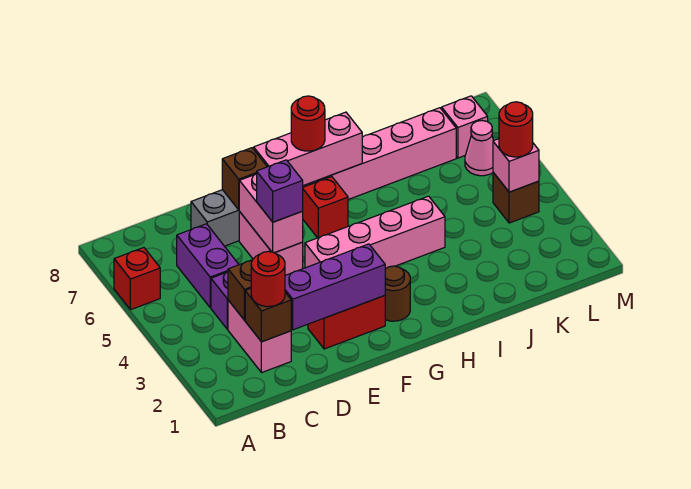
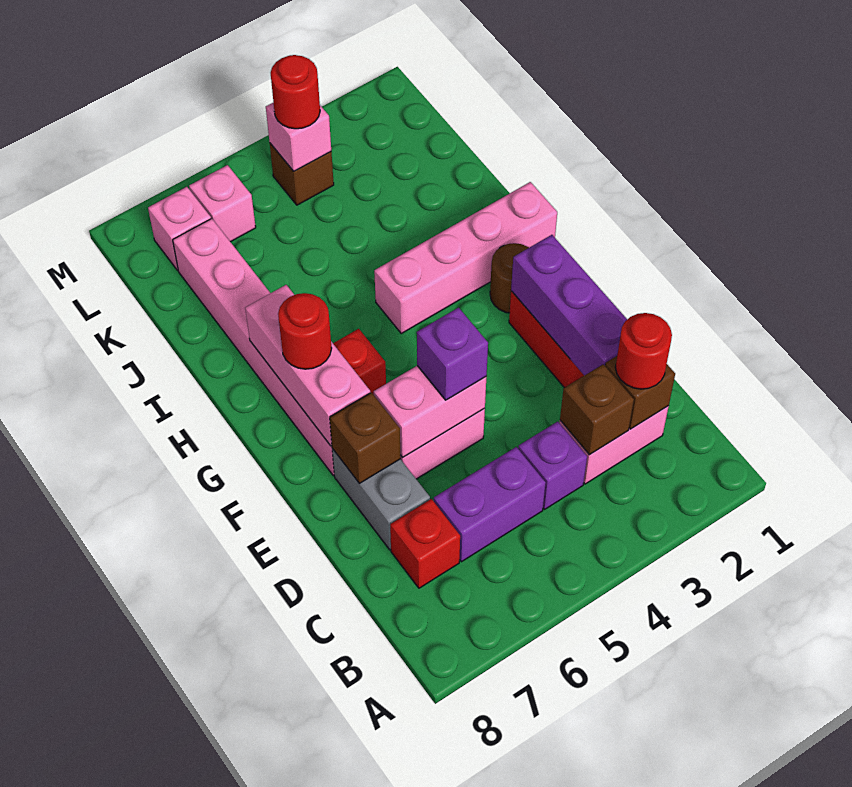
red brick A6 level 1 -> red brick C7 level 1
pink brick F4:I4 level 1 -> pink brick H1:H4 level 1
pink cone L6 level 1 -> pink brick L6 level 1

